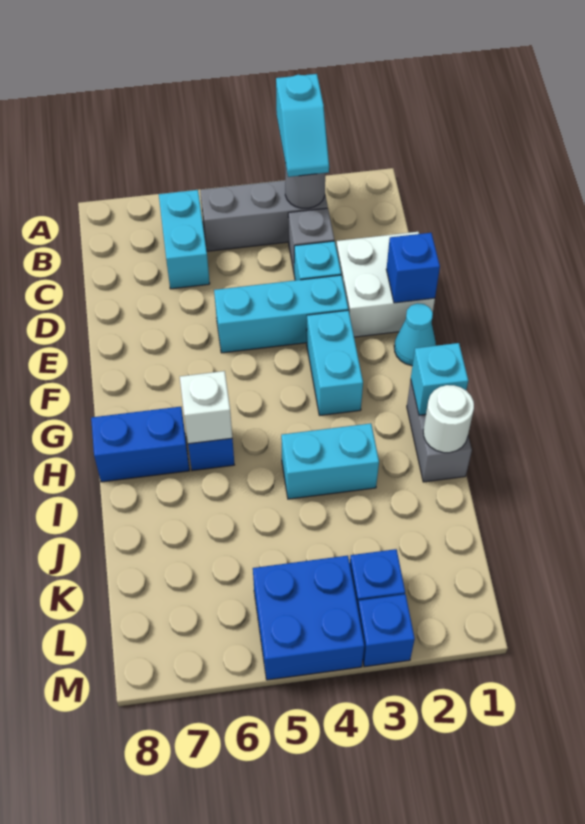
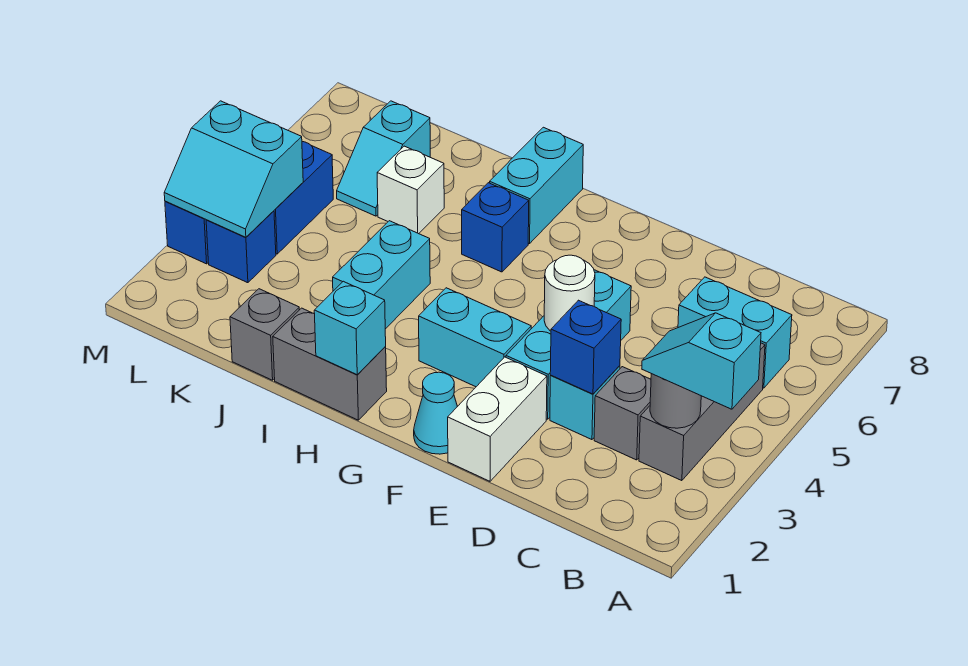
white brick D1:E2 level 1 -> white brick E1:E2 level 1
blue brick E1 level 2 -> blue brick D3 level 2
white brick H6 level 2 -> white brick J6 level 1
blue brick H7:H8 level 1 -> cyan brick H7:H8 level 1
white round brick I1 level 2 -> white round brick E4 level 2
none -> grey brick J1 level 1
none -> cyan slope K6:K7 level 1 top 7
none -> cyan slope L3:M4 level 2 top 4

